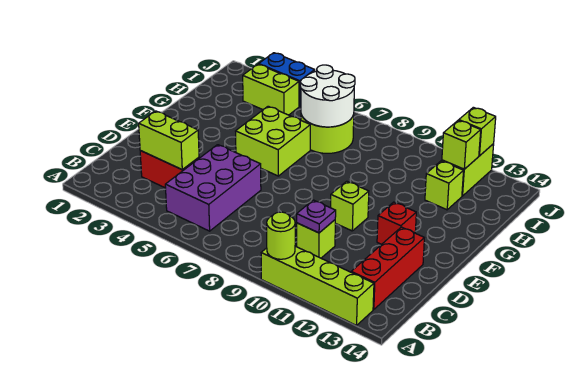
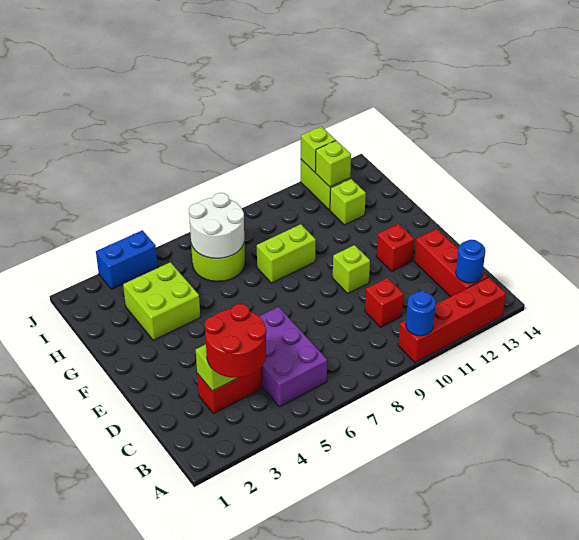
lime brick A10:A13 level 1 -> red brick A10:A13 level 1
lime round brick A10 level 2 -> blue round brick A10 level 2
none -> red round brick B3:C4 level 3
none -> blue round brick B13 level 2
lime brick C10 level 1 -> red brick C10 level 1
purple plate C10 level 2 -> none
lime brick F5:G6 level 1 -> lime brick G3:H4 level 1
lime brick I3:I4 level 1 -> lime brick G8:G9 level 1

